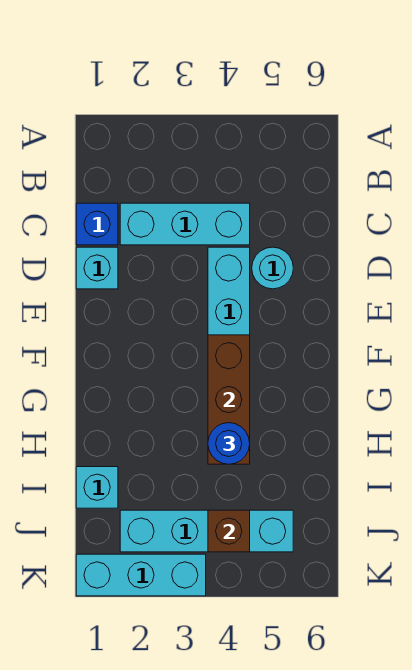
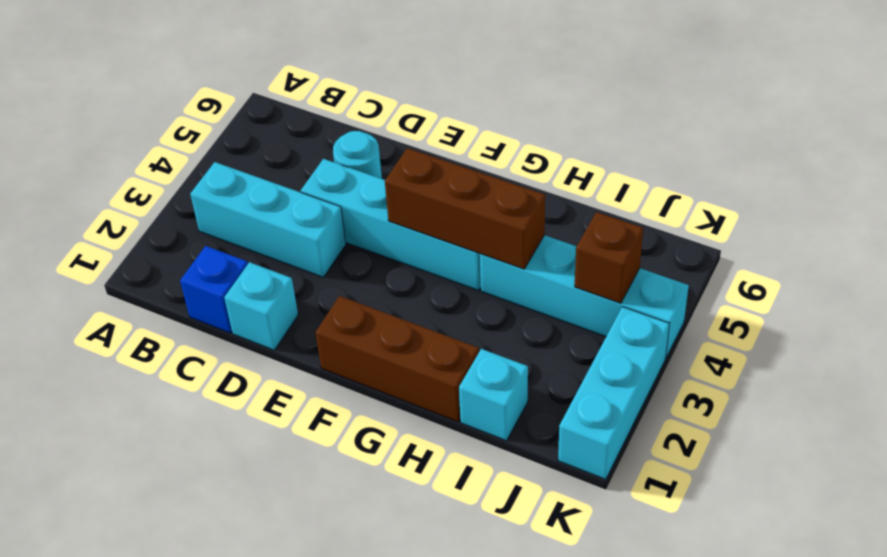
cyan brick C2:C4 level 1 -> cyan brick B3:D3 level 1
none -> brown brick F1:H1 level 1
blue round brick H4 level 3 -> none
cyan brick J2:J5 level 1 -> cyan brick H4:K4 level 1

